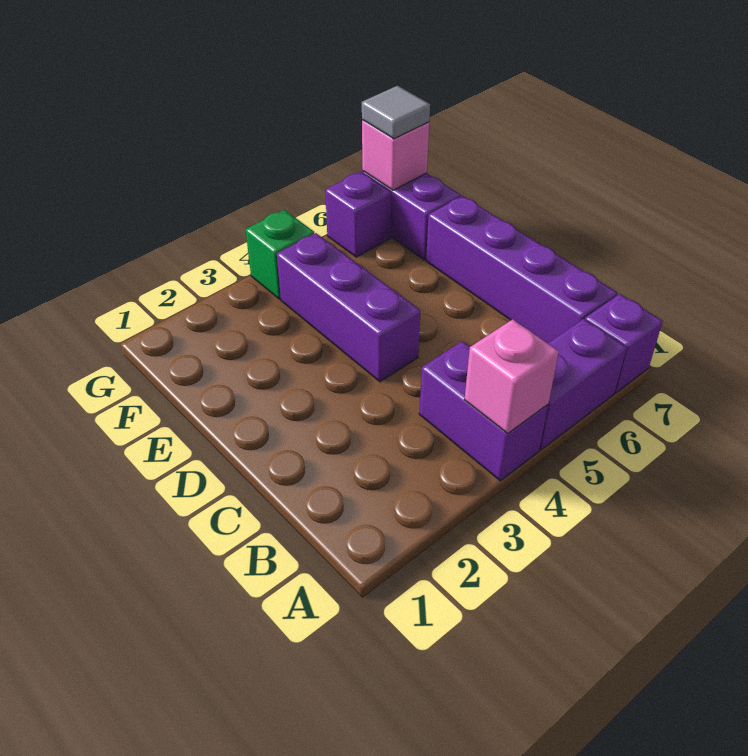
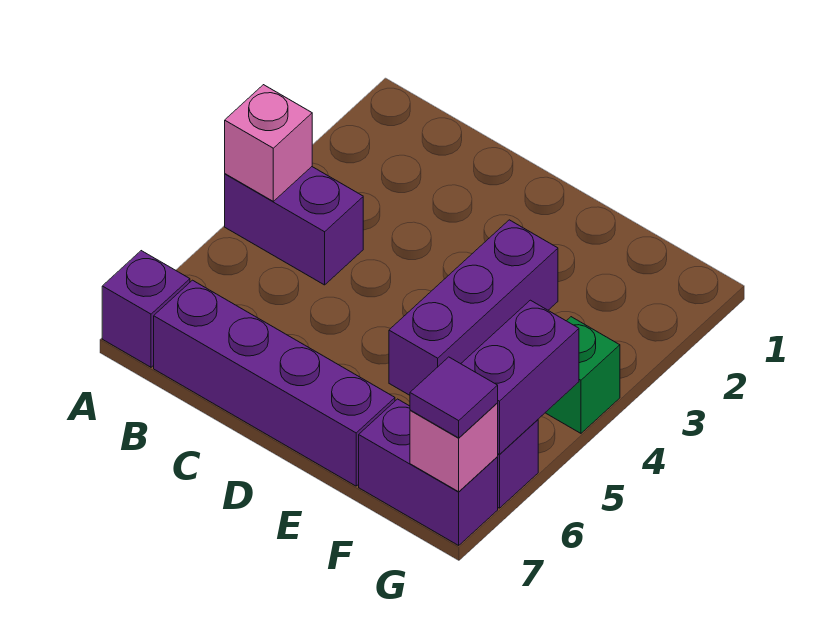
purple brick A5:A6 level 1 -> purple brick G5:G6 level 2
purple brick D4:F4 level 1 -> purple brick E3:E5 level 1
grey tile G7 level 3 -> purple tile G7 level 3

